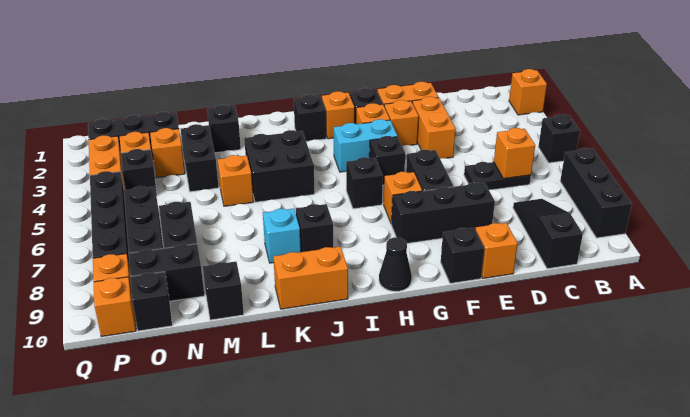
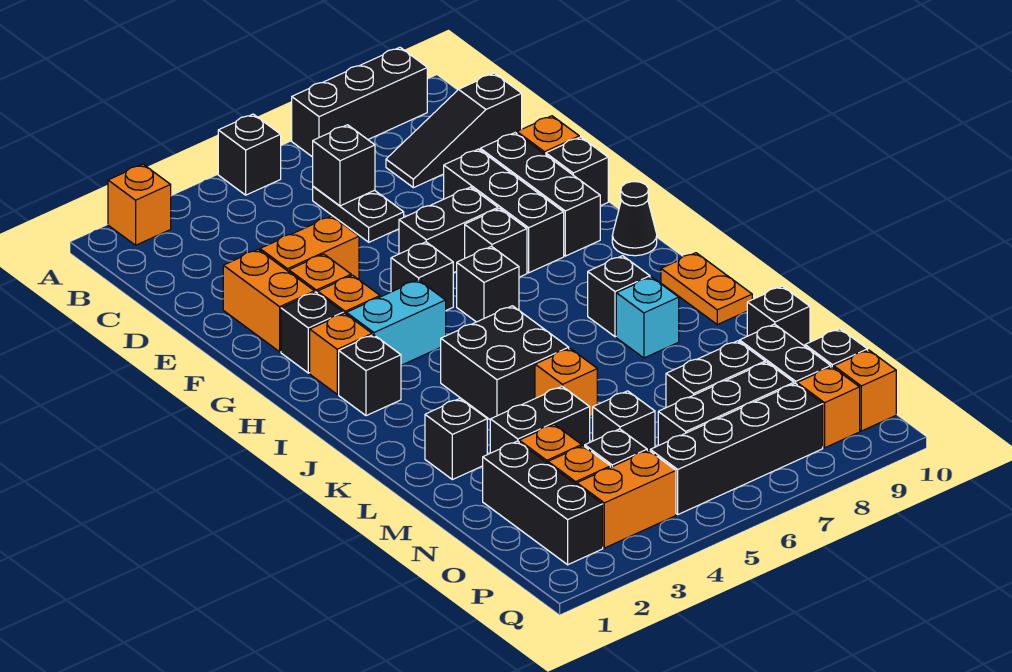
orange brick C6 level 2 -> black brick C6 level 2
none -> black brick E9:G9 level 1
cyan brick G4:H4 level 1 -> cyan brick H3:H4 level 1
orange brick G7 level 1 -> black brick G7 level 1
orange brick J10:K10 level 1 -> orange plate J10:K10 level 1
none -> black brick N5 level 1

